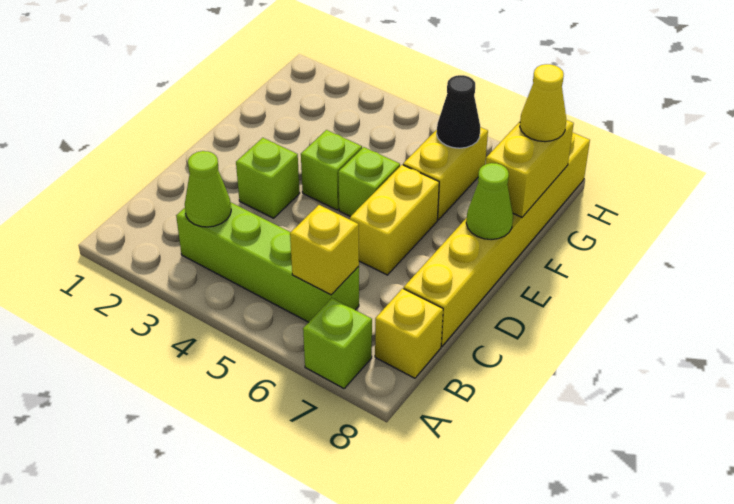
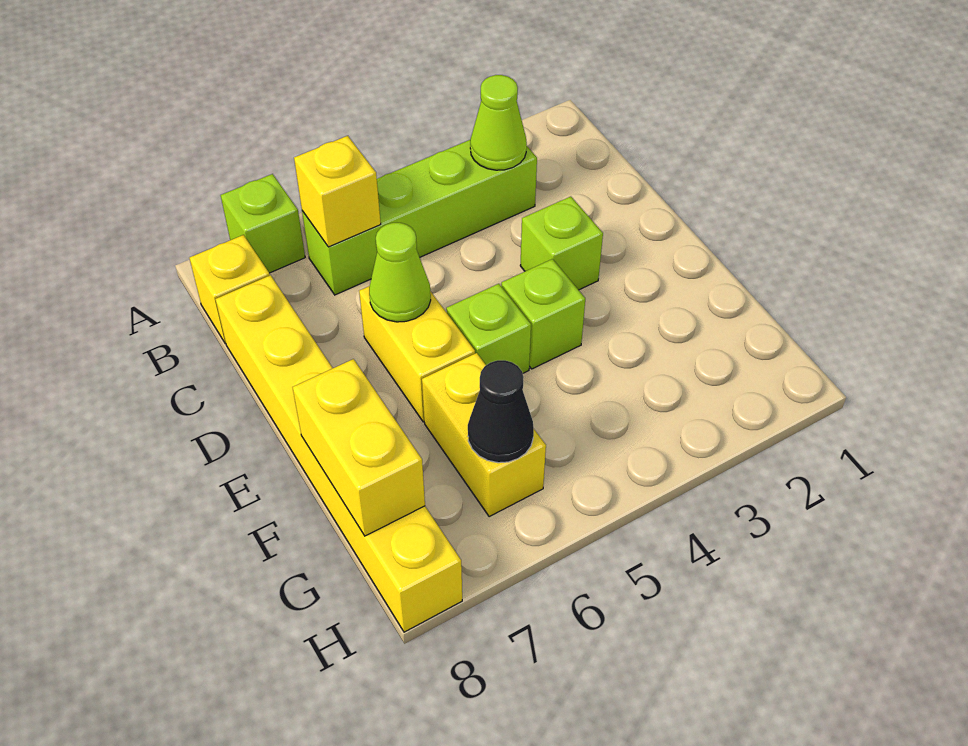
lime cone E8 level 2 -> lime cone D6 level 2
yellow cone G8 level 3 -> none

